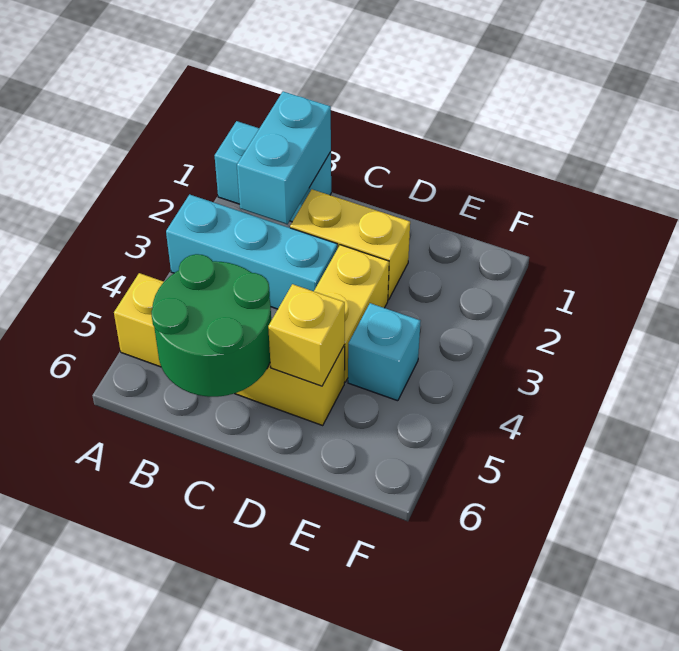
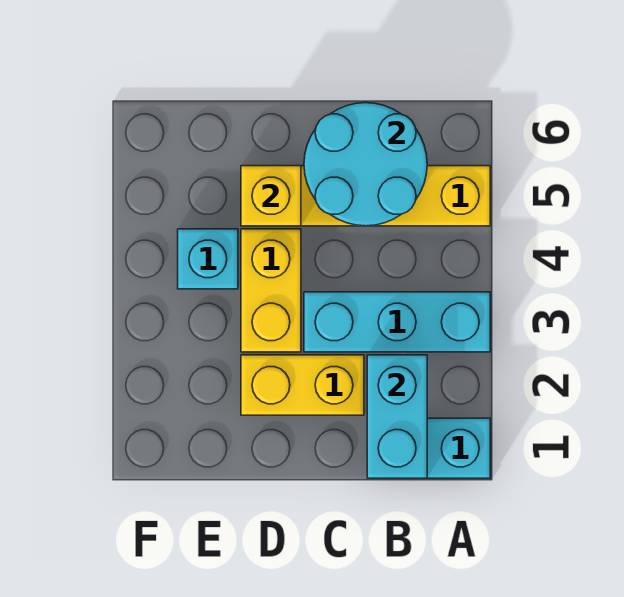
green round brick B5:C6 level 2 -> cyan round brick B5:C6 level 2

